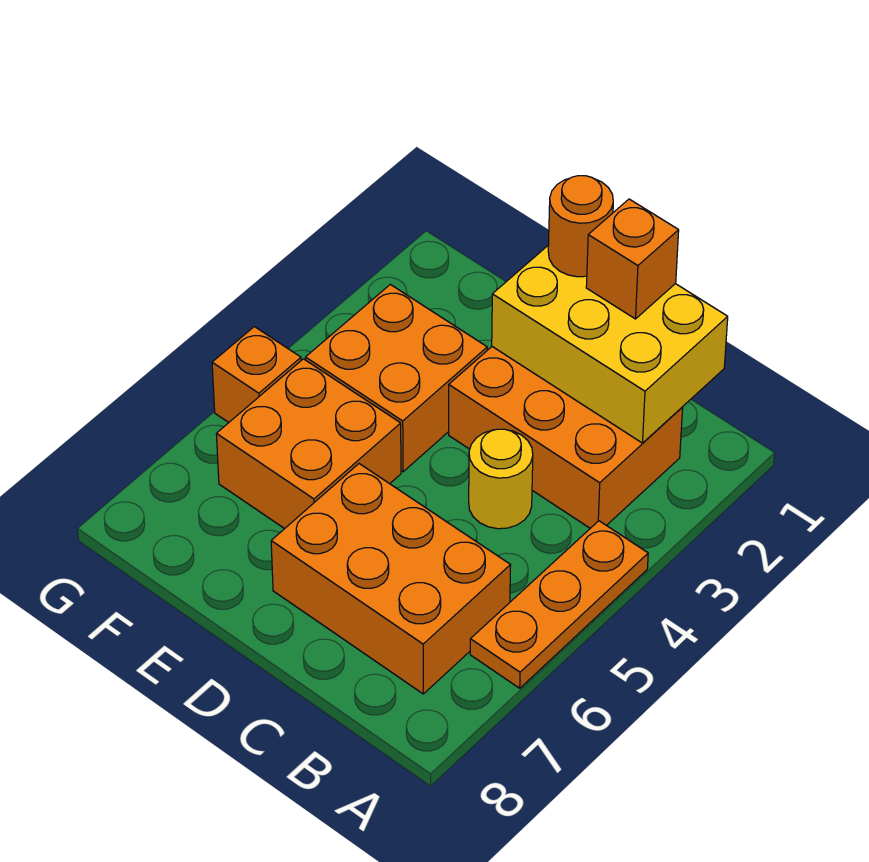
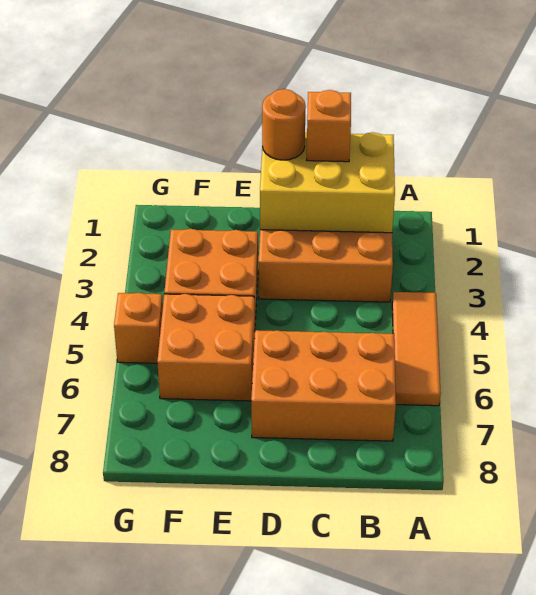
orange plate A4:A6 level 1 -> orange tile A4:A6 level 1
yellow round brick C4 level 1 -> none

